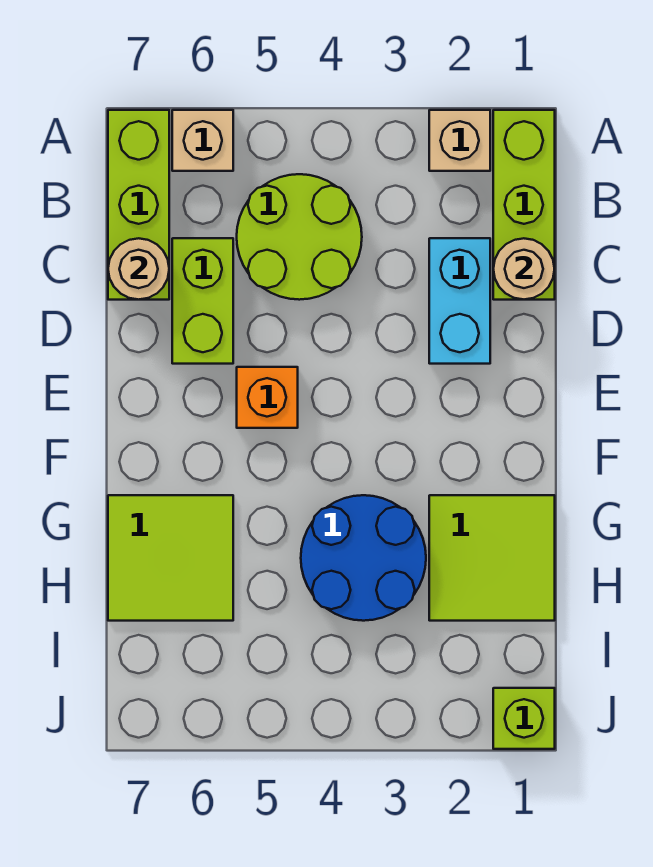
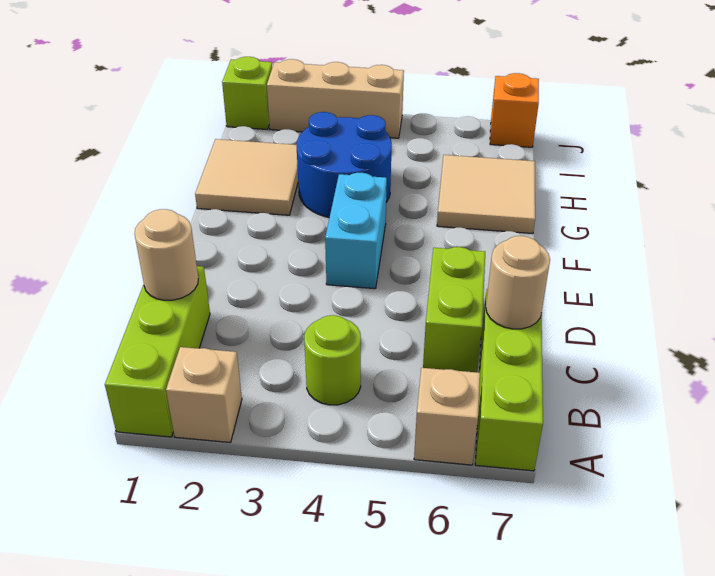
lime round brick B4:C5 level 1 -> lime round brick B4 level 1
cyan brick C2:D2 level 1 -> cyan brick E4:F4 level 1
orange brick E5 level 1 -> orange brick J7 level 1
lime tile G1:H2 level 1 -> tan tile G1:H2 level 1
lime tile G6:H7 level 1 -> tan tile G6:H7 level 1
none -> tan brick J2:J4 level 1

